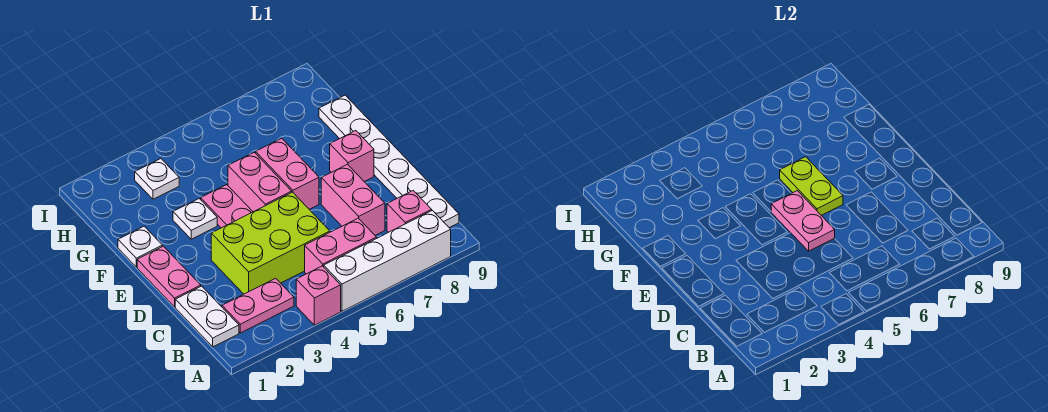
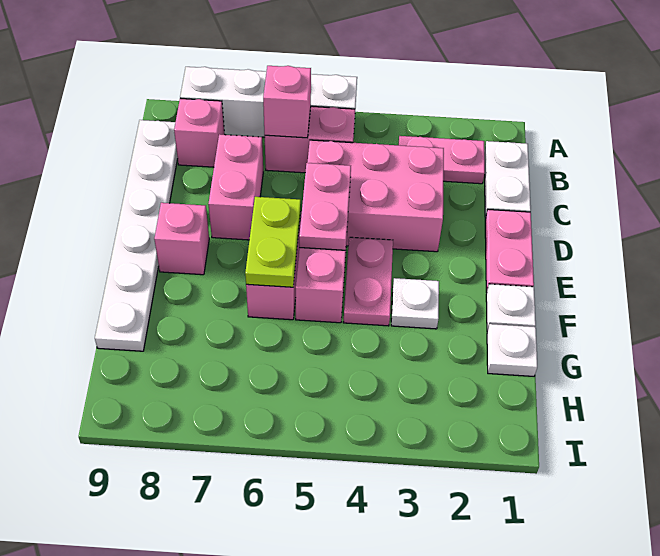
pink brick A4 level 1 -> pink brick B6 level 2
lime brick C3:D5 level 1 -> pink brick C3:D5 level 1
white plate H3 level 1 -> white plate G1 level 1

